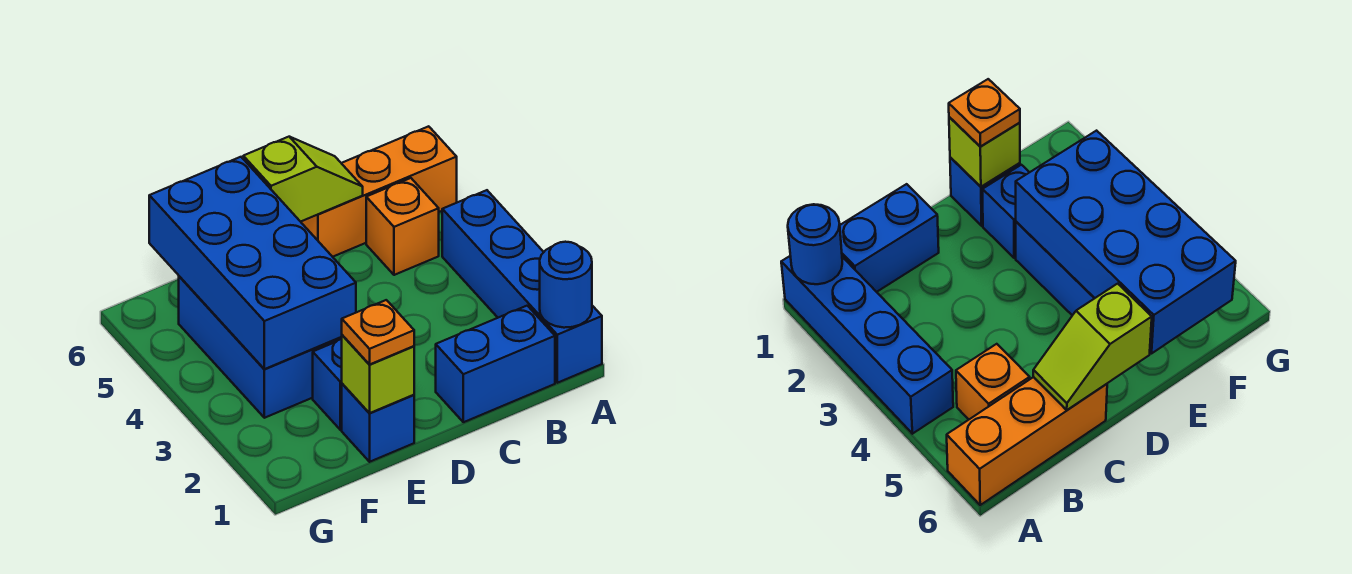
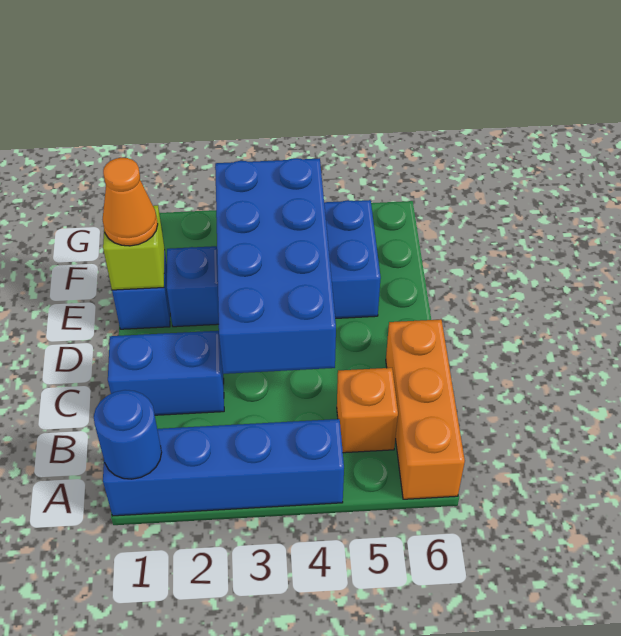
blue brick B1:C1 level 1 -> blue brick C1:C2 level 1
lime slope C6:D6 level 2 top D -> none
orange plate E1 level 3 -> orange cone E1 level 3
blue brick E3:F6 level 2 -> blue brick C3:F4 level 2

